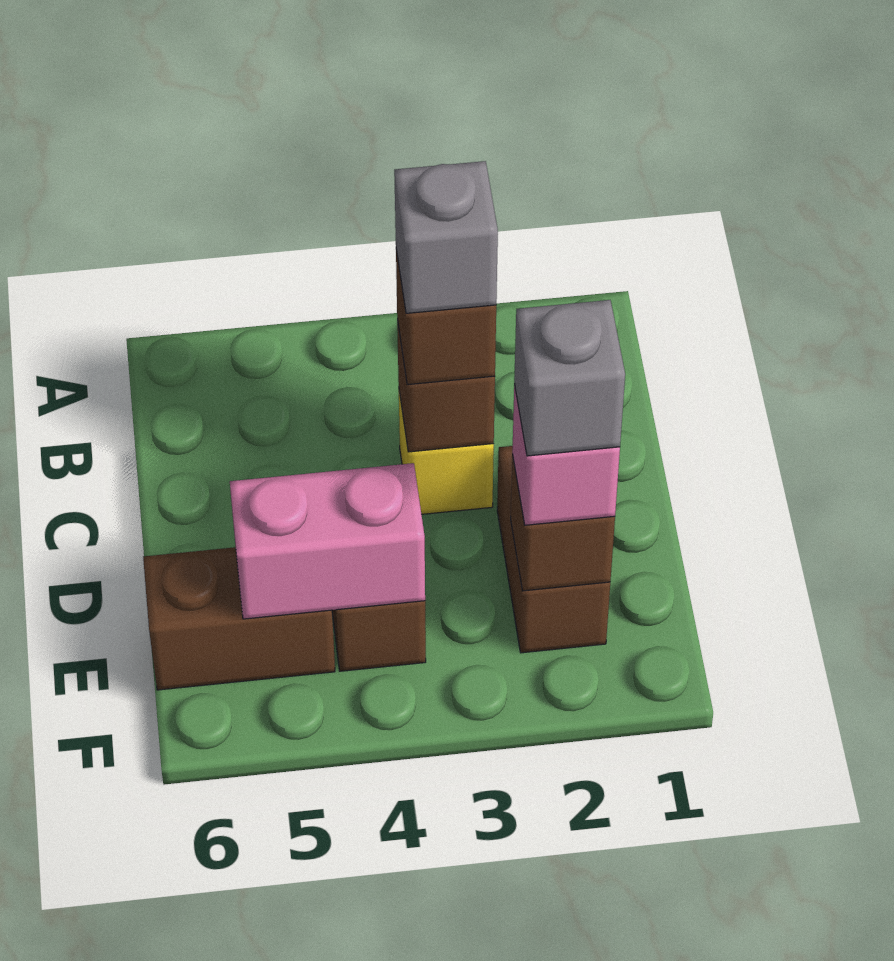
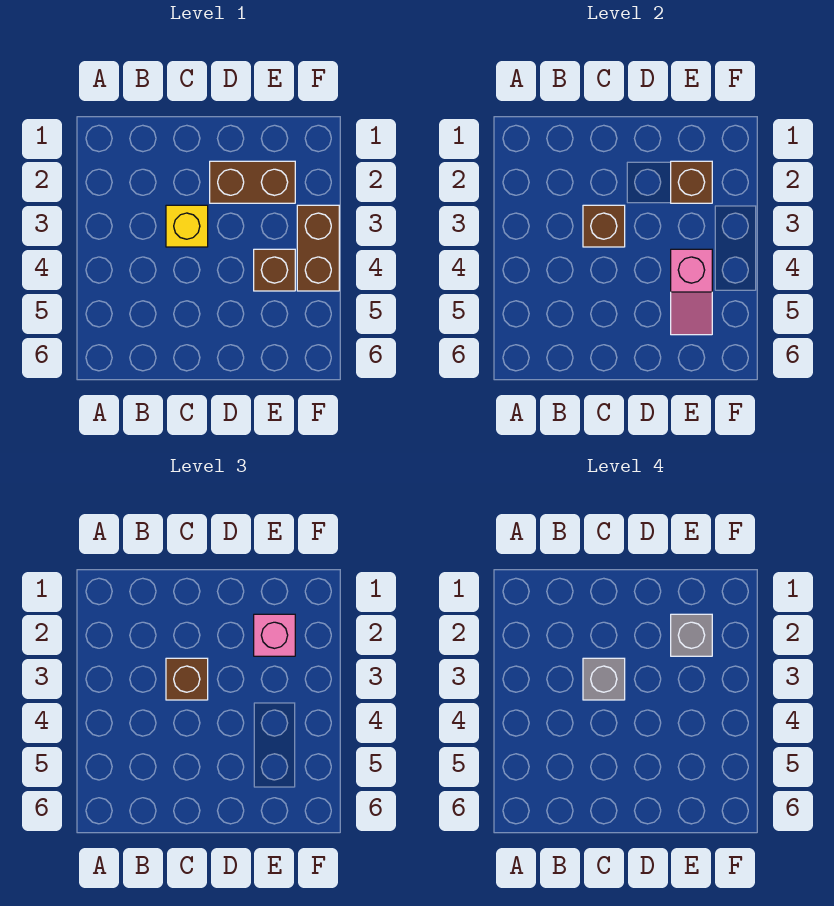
pink brick E4:E5 level 2 -> pink slope E4:E5 level 2 top 4
brown brick E5:E6 level 1 -> brown brick F3:F4 level 1

